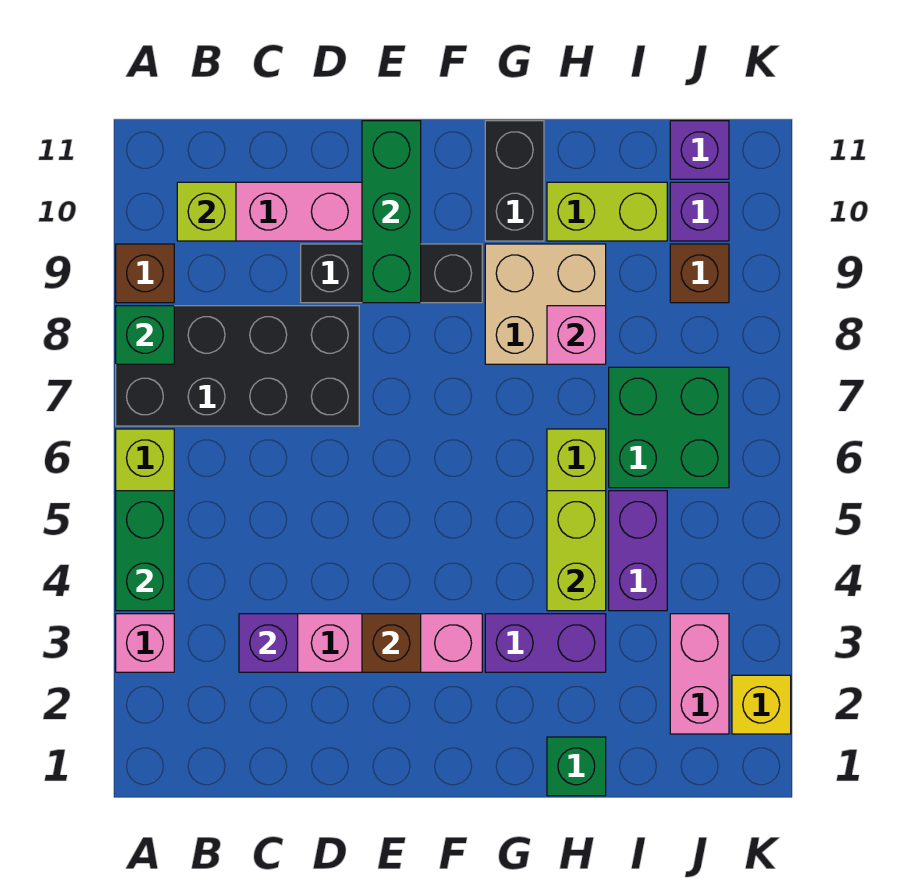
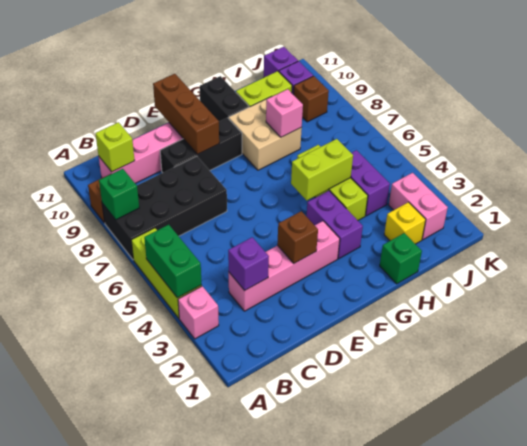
green brick E9:E11 level 2 -> brown brick E9:E11 level 2
purple brick G3:H3 level 1 -> purple brick G3:G4 level 1
lime brick H4:H5 level 2 -> lime brick G5:H5 level 2
green brick I6:J7 level 1 -> none
yellow brick K2 level 1 -> yellow brick I2 level 1

